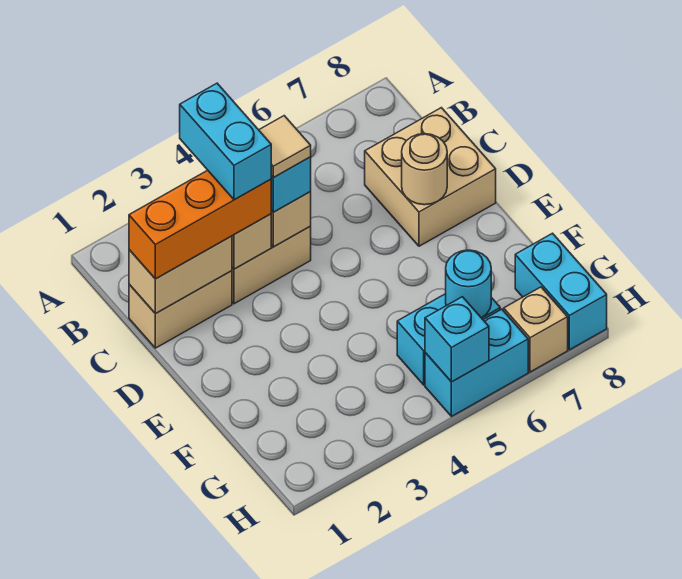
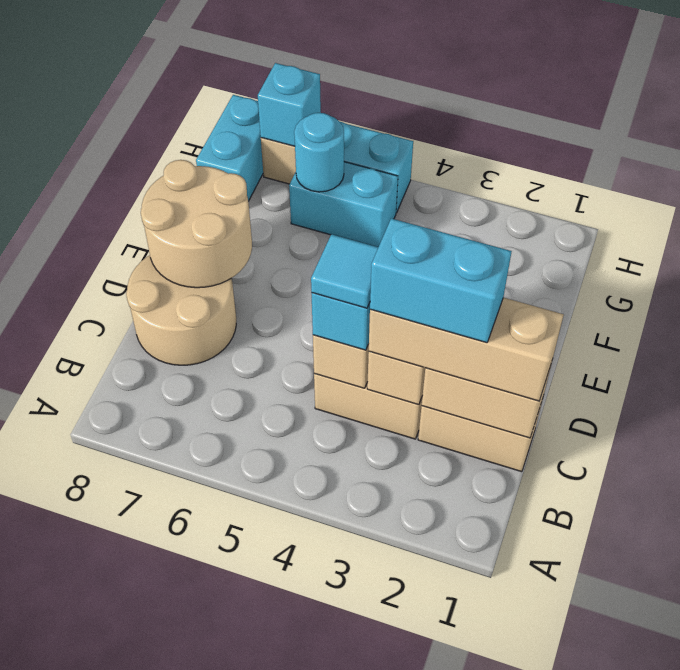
cyan brick B3:C3 level 4 -> cyan brick C2:C3 level 4
orange brick C1:C3 level 3 -> tan brick C1:C3 level 3
tan tile C4 level 4 -> cyan tile C4 level 4
tan brick C7:D8 level 1 -> tan round brick C7:D8 level 1
tan round brick D7 level 2 -> tan round brick D7:E8 level 2
cyan brick H5 level 2 -> cyan brick H7 level 2

